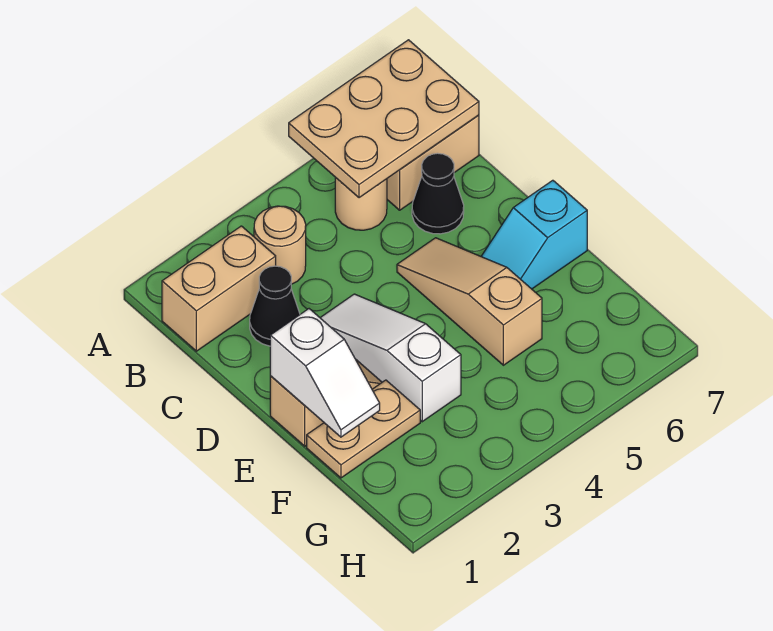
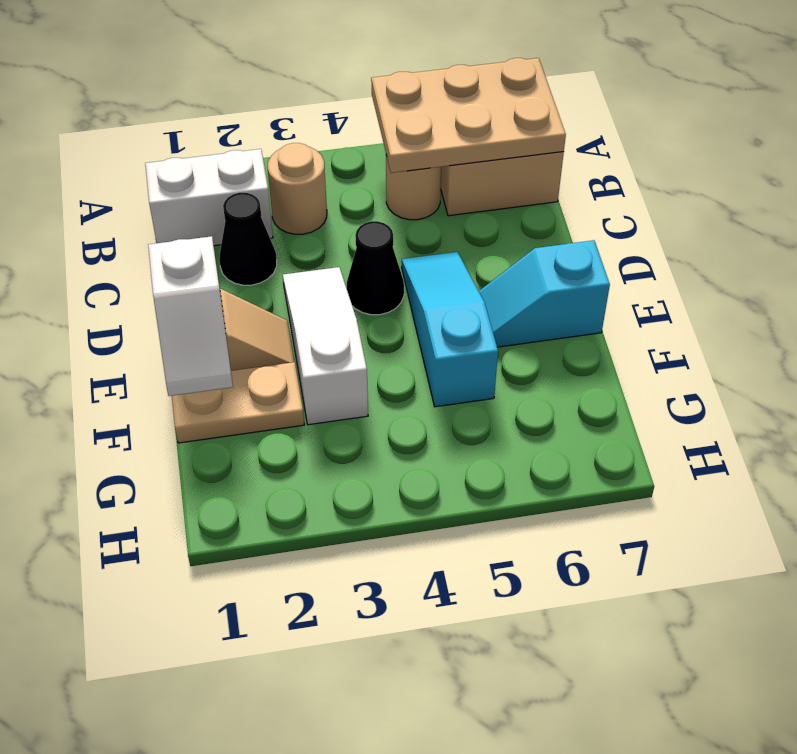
tan brick B1:B2 level 1 -> white brick B1:B2 level 1
black cone C6 level 1 -> black cone D4 level 1
tan slope D5:F5 level 1 top F -> cyan slope D5:F5 level 1 top F

